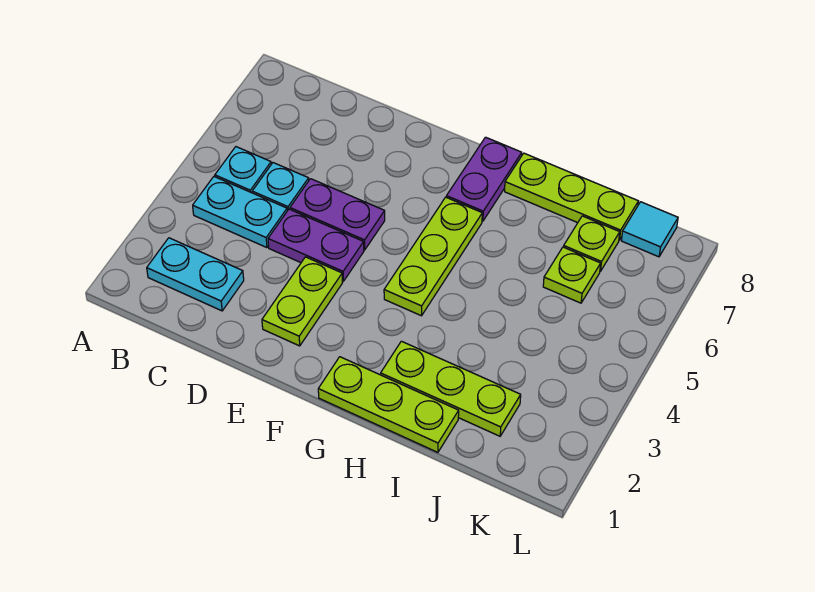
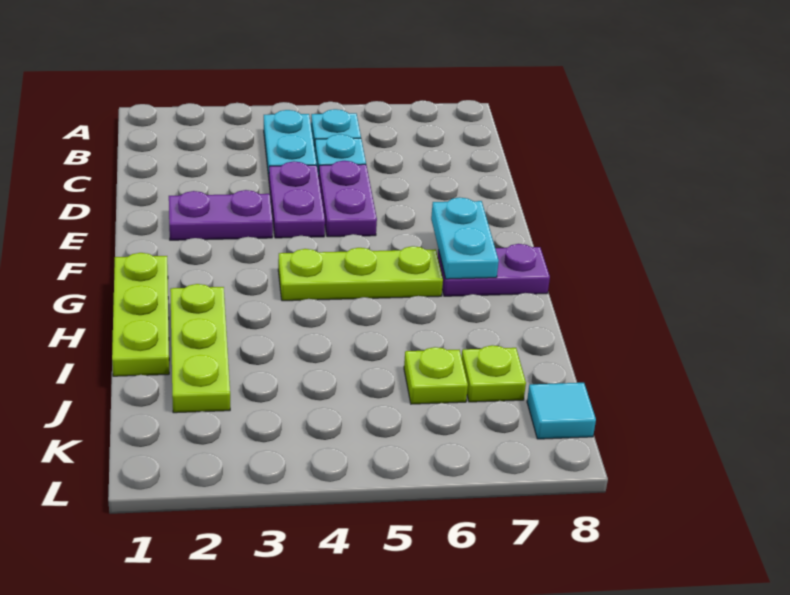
cyan plate B2:C2 level 1 -> cyan plate F7:G7 level 2
lime plate E2:E3 level 1 -> purple plate E2:E3 level 1
lime plate H8:J8 level 1 -> none

